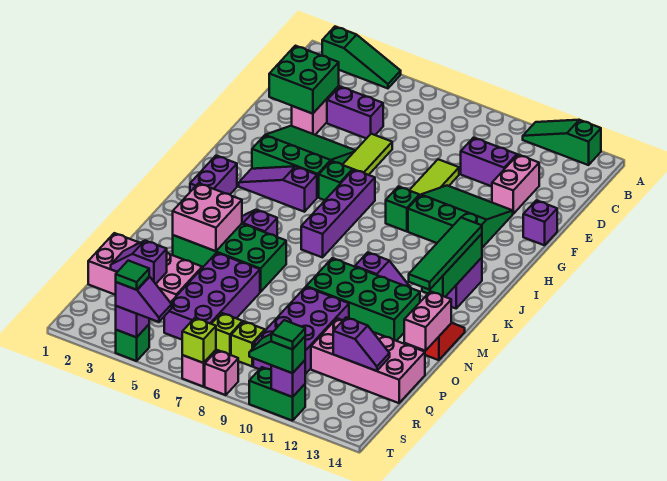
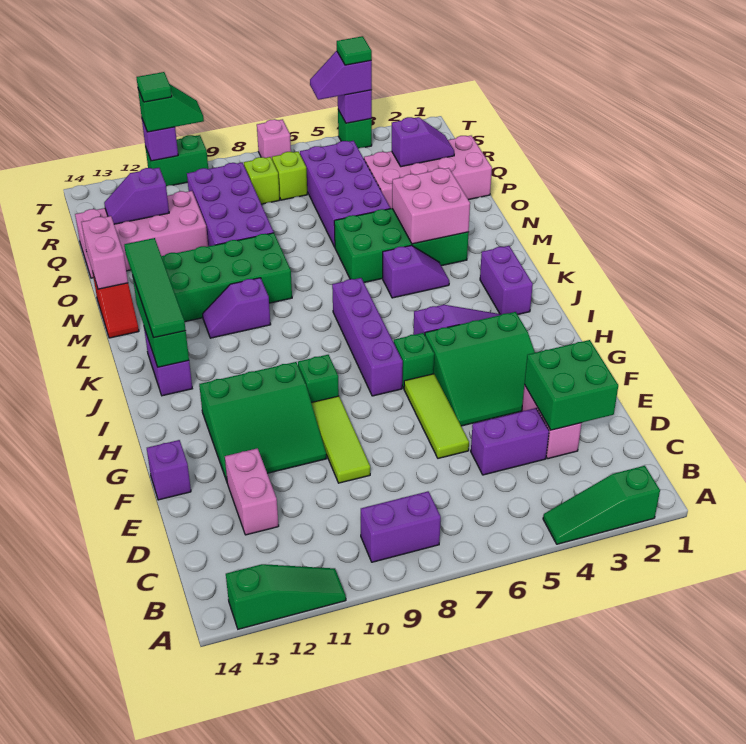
purple brick D10:D11 level 1 -> purple brick B8:B9 level 1
lime brick T7 level 2 -> none
pink brick T8 level 1 -> none

